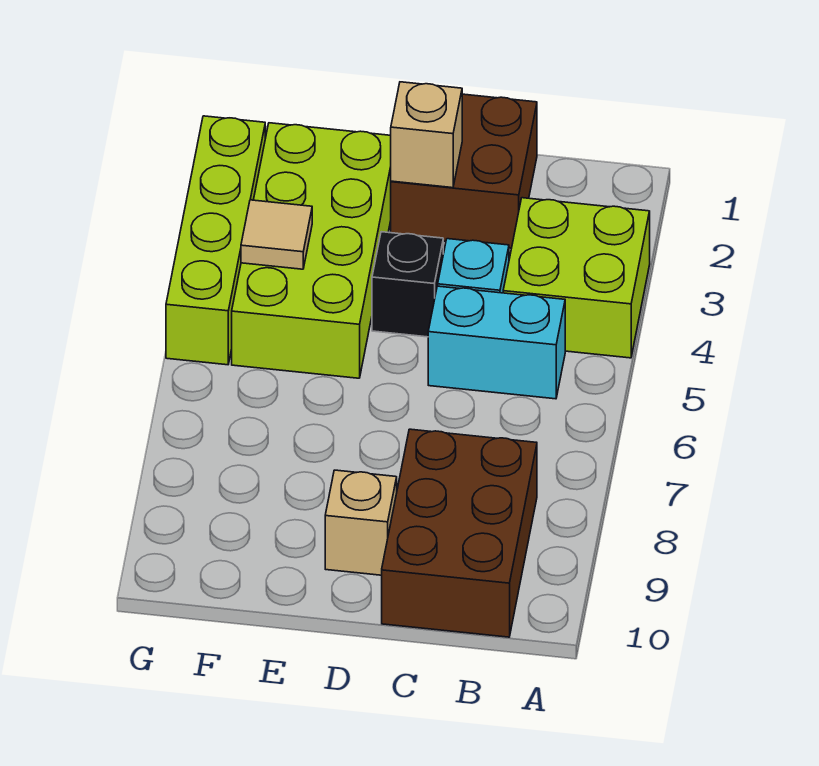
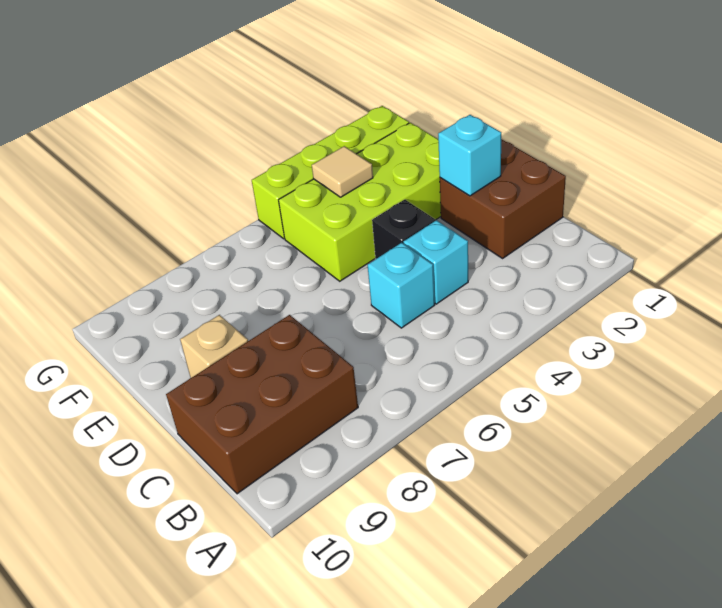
lime brick A3:B4 level 1 -> none
cyan brick B5:C5 level 1 -> cyan brick C5 level 1
tan brick D2 level 2 -> cyan brick D2 level 2

